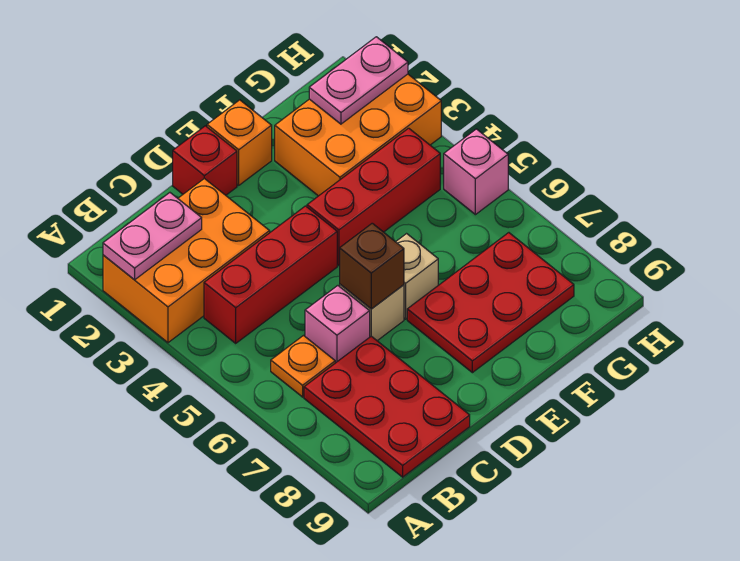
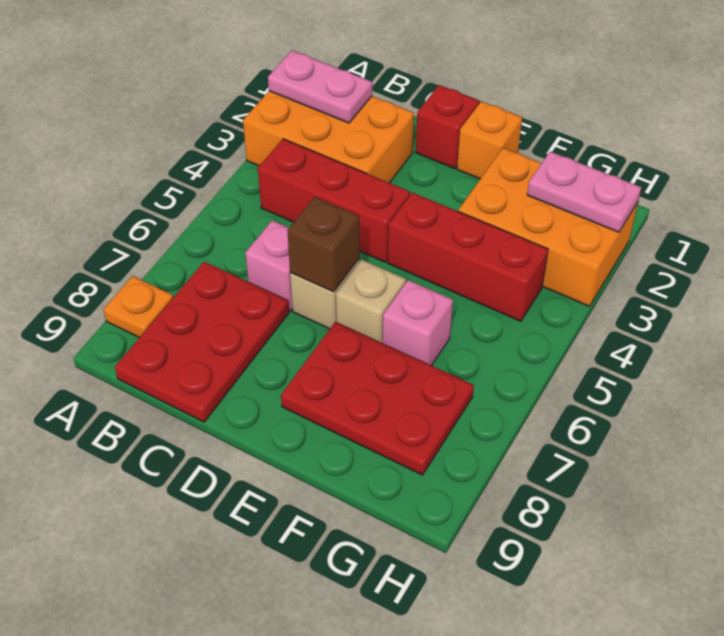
orange plate B6 level 1 -> orange plate A8 level 1
pink brick H5 level 1 -> pink brick F6 level 1

